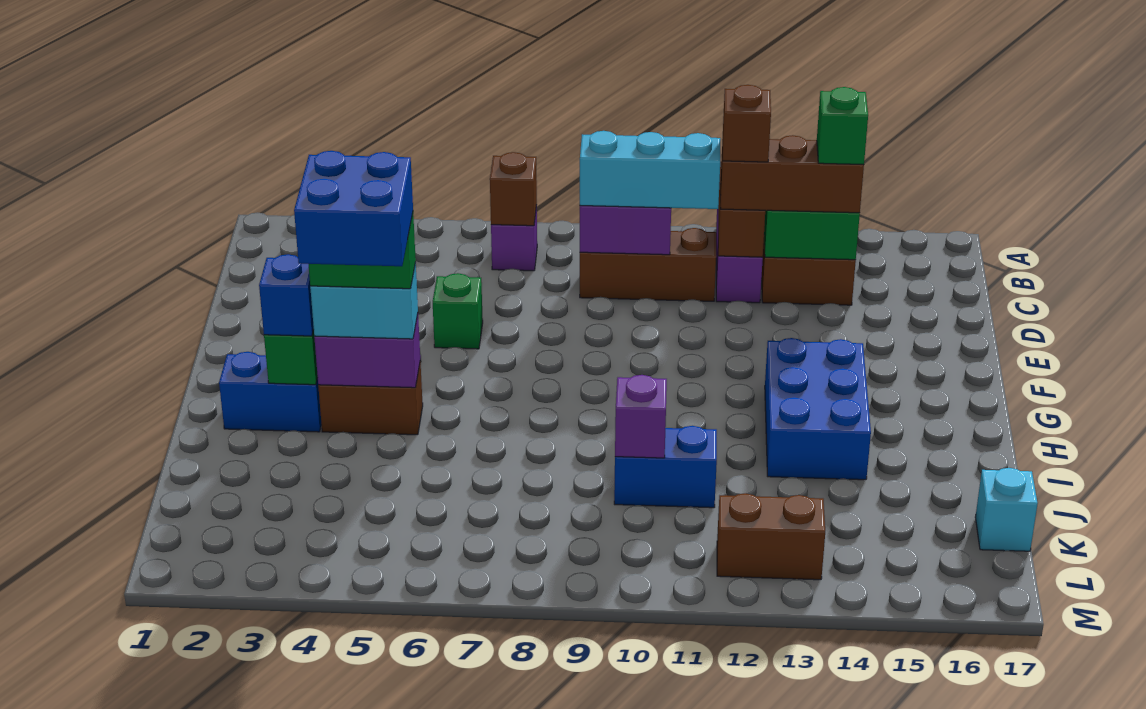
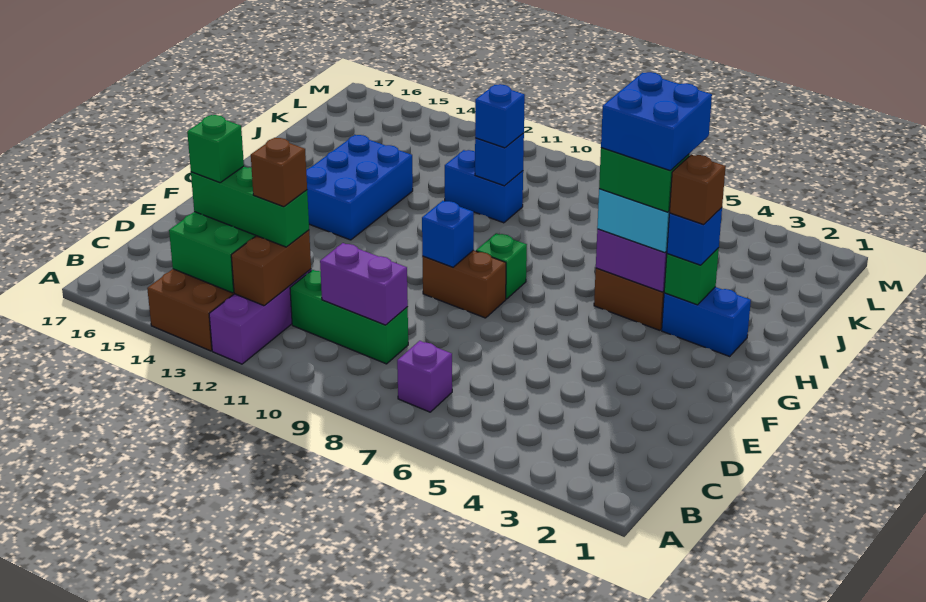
brown brick B7 level 2 -> brown brick H3 level 4
brown brick C9:C11 level 1 -> green brick C9:C11 level 1
cyan brick C9:C11 level 3 -> none
brown brick C12:C14 level 3 -> green brick C12:C14 level 3
green brick E6 level 1 -> green brick G8 level 1
none -> blue brick F9 level 2
purple brick J10 level 2 -> blue brick J10 level 2
none -> blue brick J10 level 3
cyan brick K17 level 1 -> none
brown brick L12:L13 level 1 -> brown brick F8:F9 level 1

